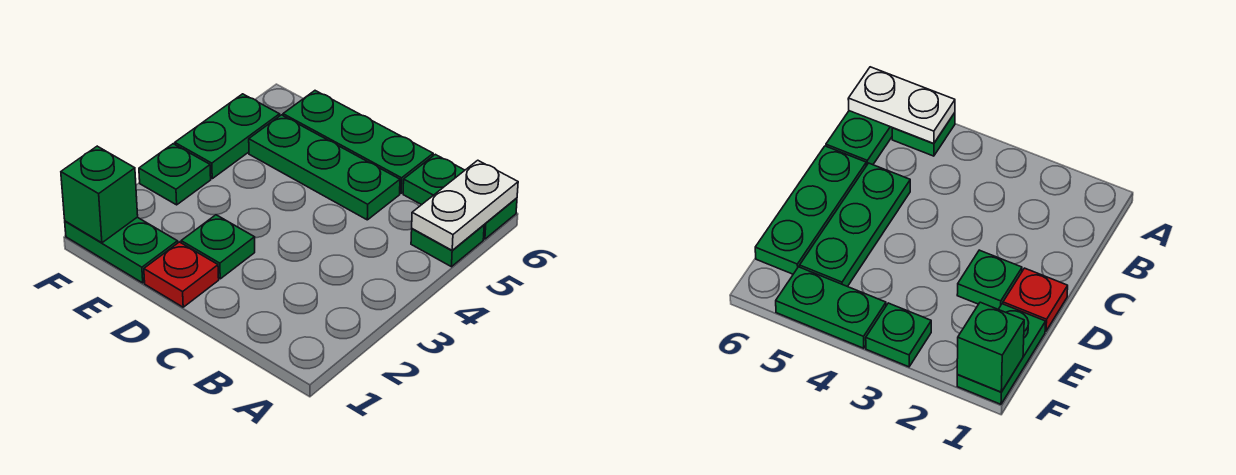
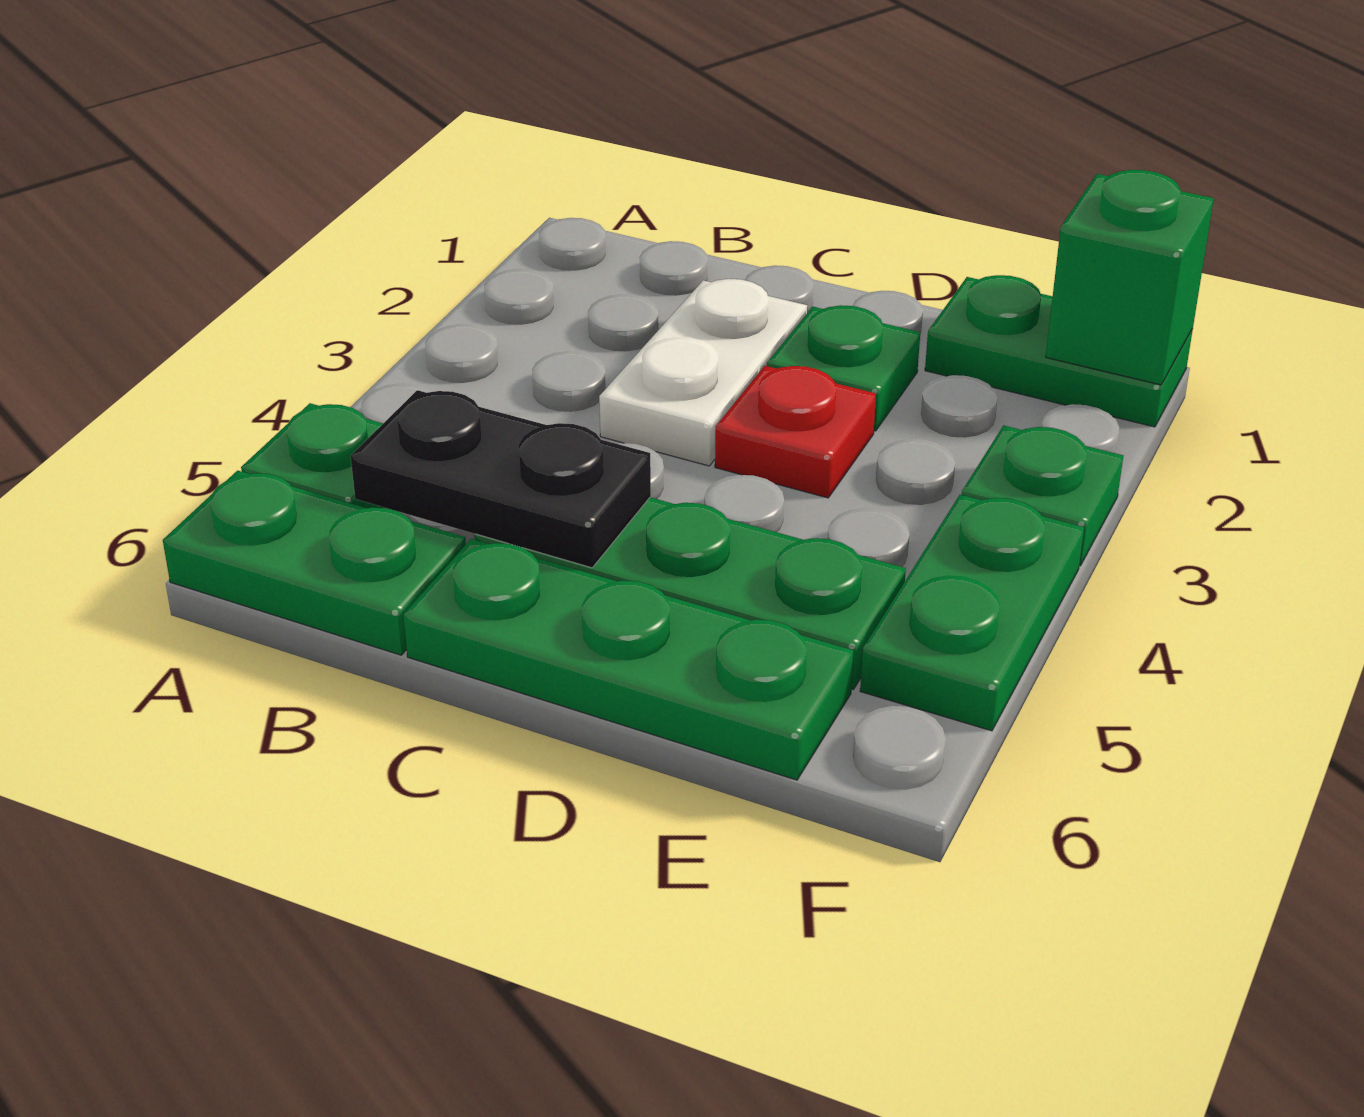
white plate A5:A6 level 2 -> white plate C2:C3 level 1
none -> black plate B5:C5 level 2
red plate D1 level 1 -> red plate D3 level 1

